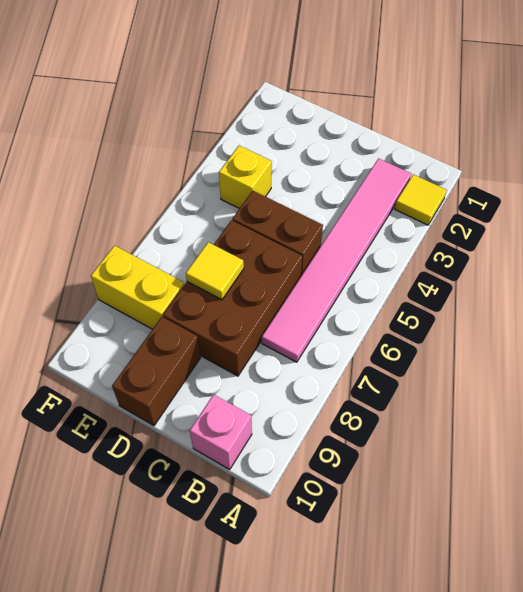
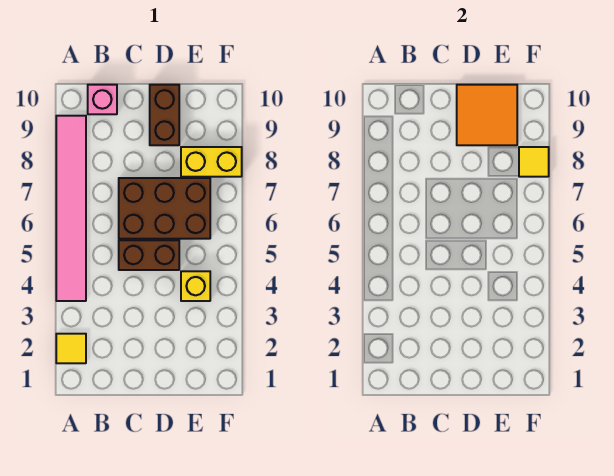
pink tile B2:B7 level 1 -> pink tile A4:A9 level 1
brown brick C6:D8 level 1 -> brown brick C6:E7 level 1
yellow tile D7 level 2 -> yellow tile F8 level 2
none -> orange tile D9:E10 level 2

